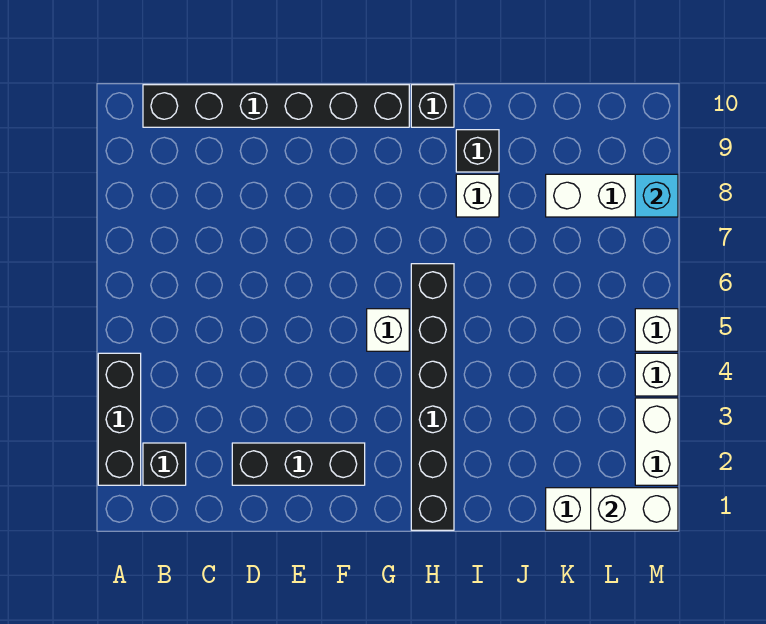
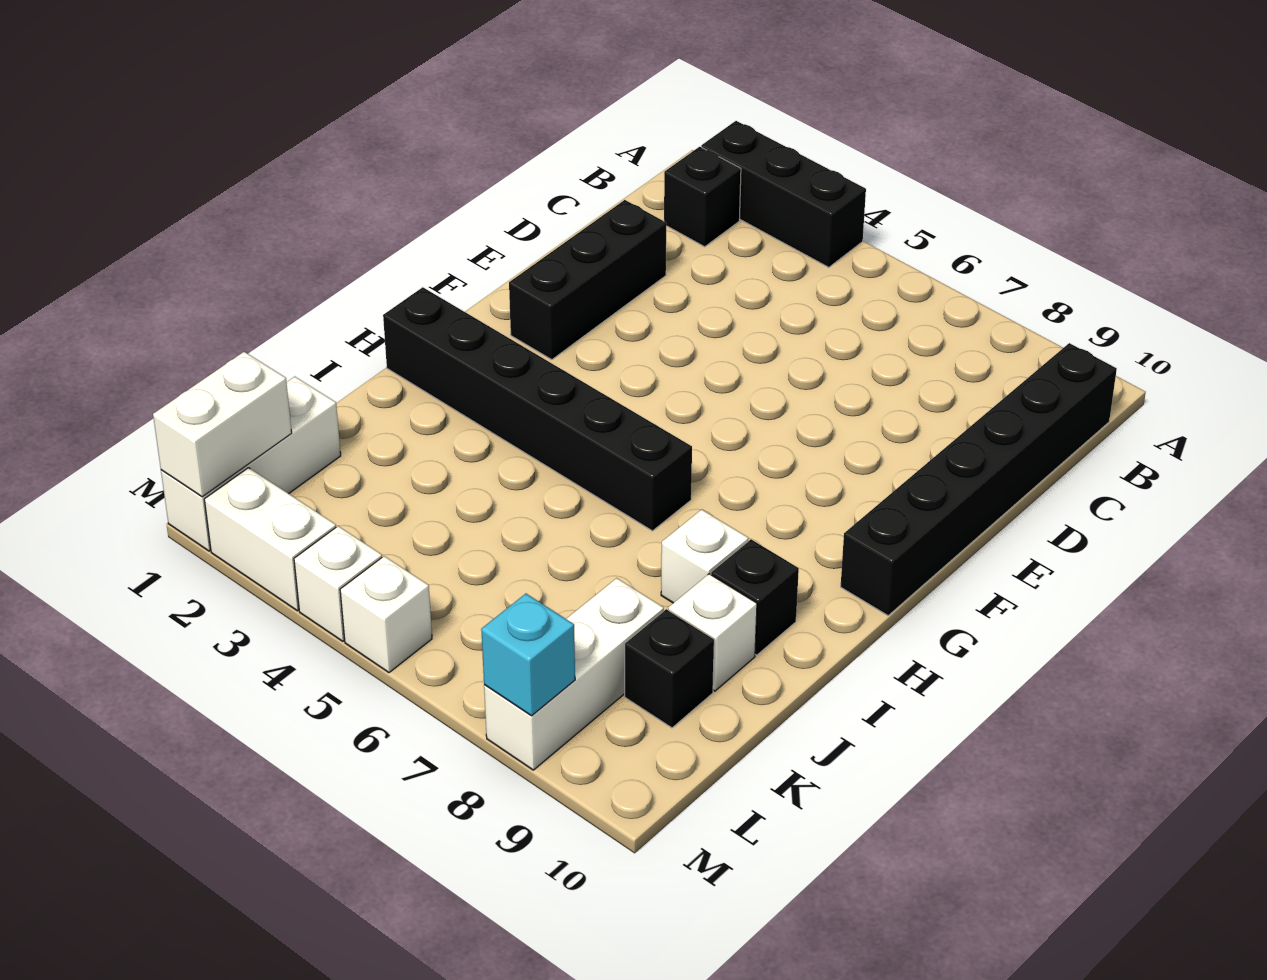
white brick G5 level 1 -> white brick J9 level 1
black brick H10 level 1 -> black brick K9 level 1

